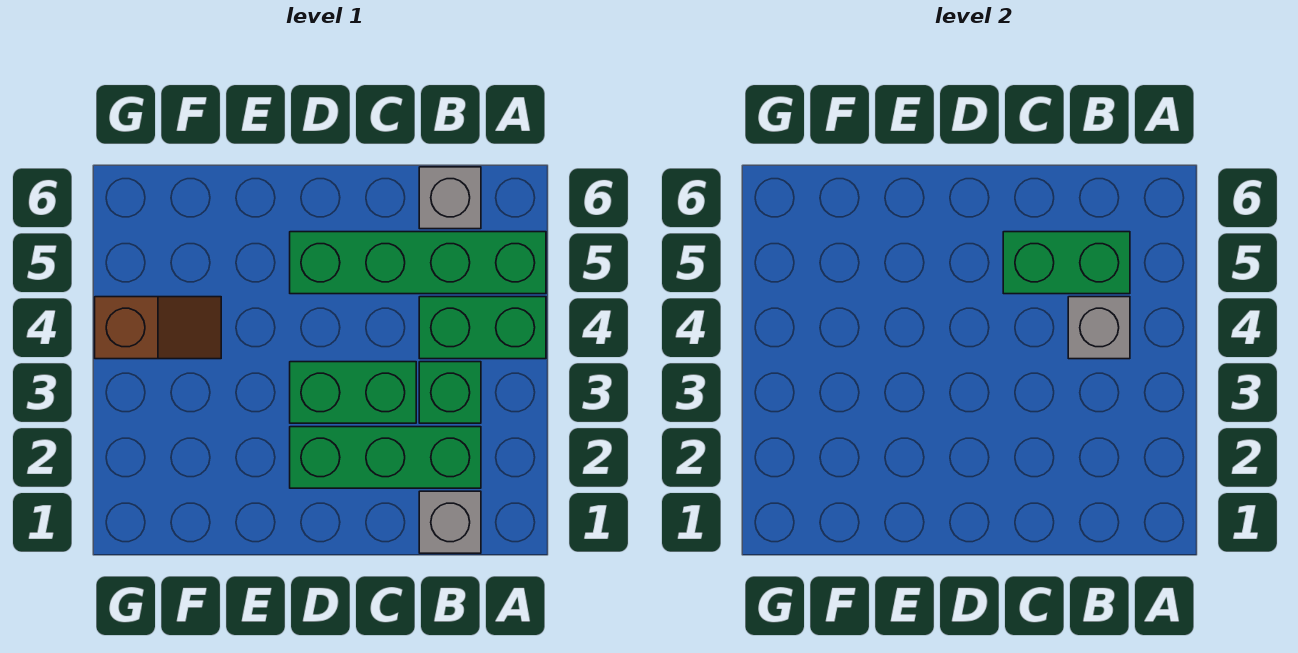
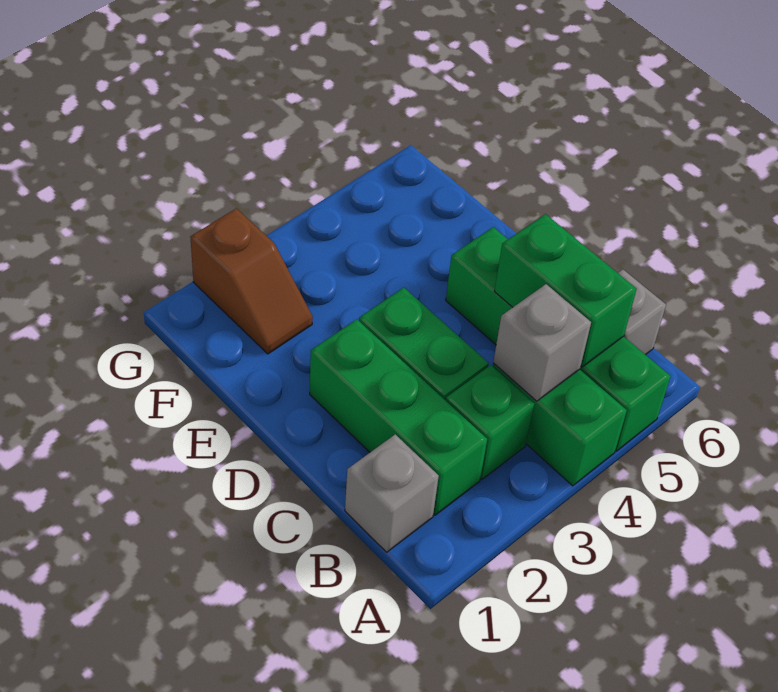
brown slope F4:G4 level 1 top G -> brown slope F2:G2 level 1 top G

